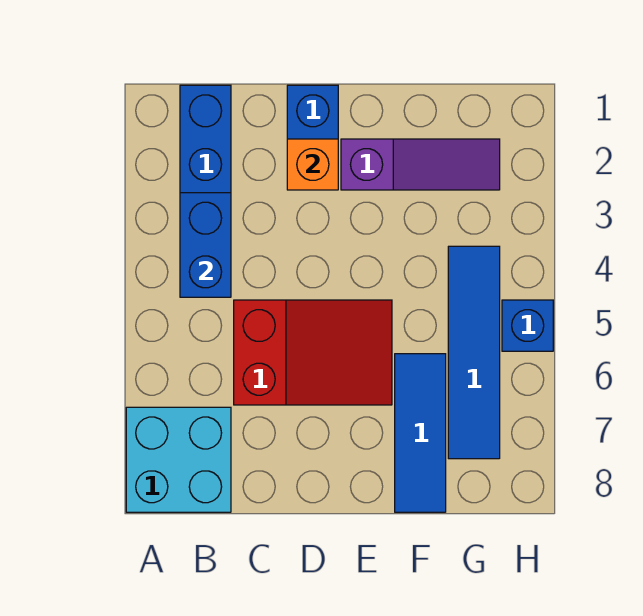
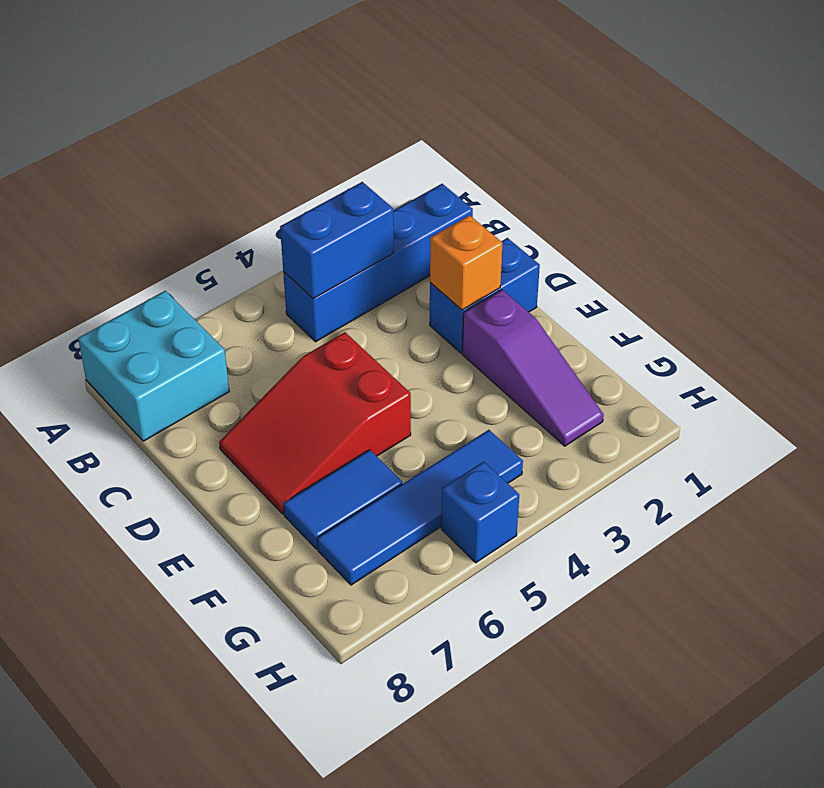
red slope C5:E6 level 1 top C -> red slope D5:E7 level 1 top 5
blue tile F6:F8 level 1 -> blue tile F6:F7 level 1

